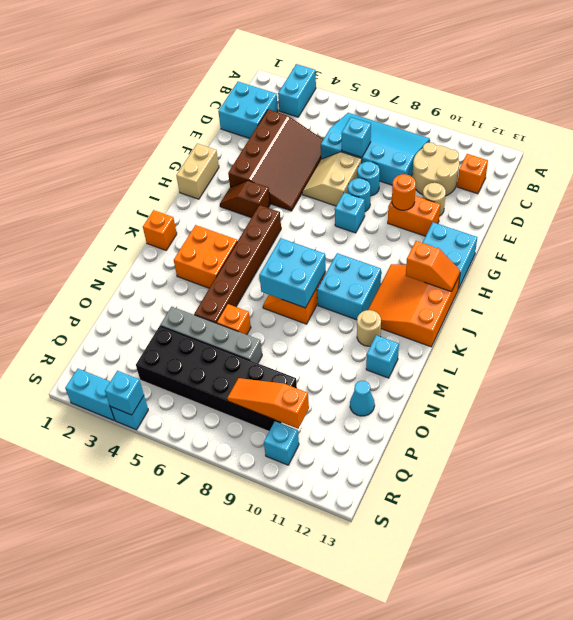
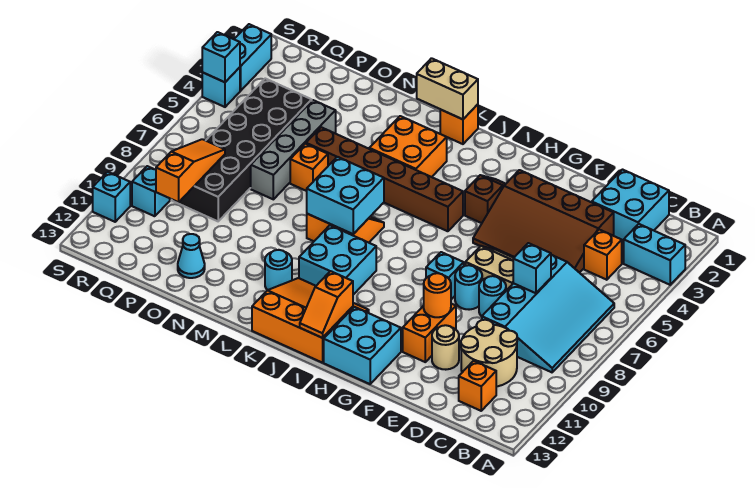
none -> orange brick C4 level 1
tan brick G1:H1 level 1 -> tan brick K1:L1 level 2
tan round brick L11 level 1 -> cyan round brick L11 level 1
cyan brick M12 level 1 -> cyan brick S11 level 1

